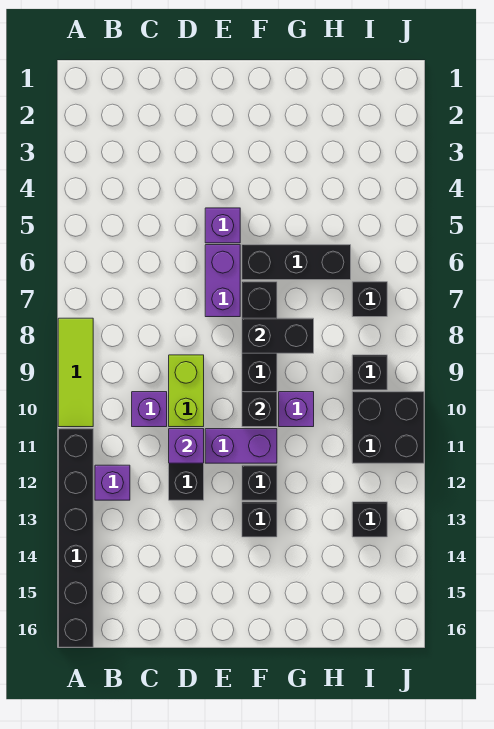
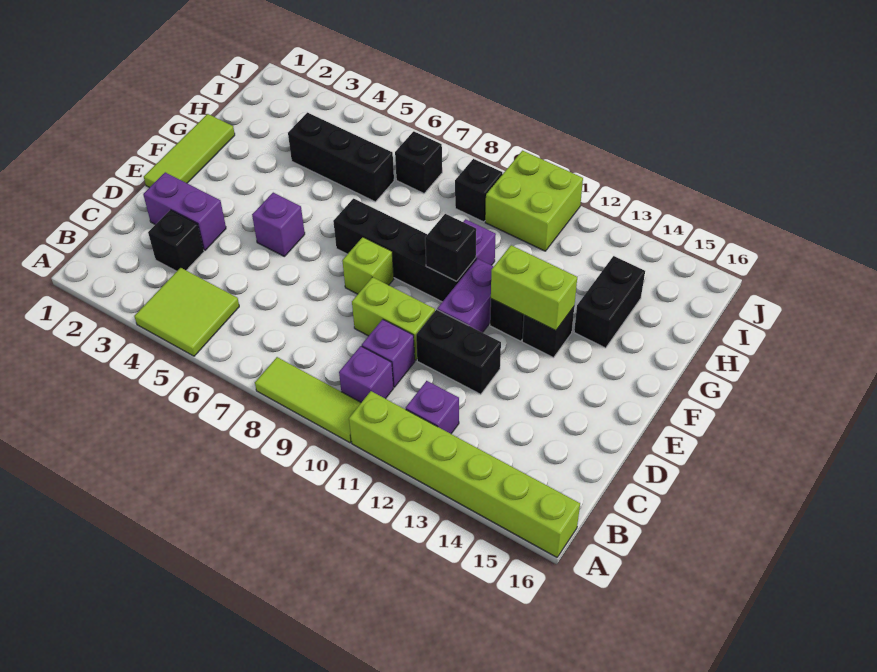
none -> lime tile A4:B5 level 1
black brick A11:A16 level 1 -> lime brick A11:A16 level 1
purple brick D11 level 2 -> purple brick B10 level 1
none -> lime tile E1:G1 level 1
purple brick E6:E7 level 1 -> purple brick D2:D3 level 1
none -> lime brick E8 level 1
black brick F6:H6 level 1 -> black brick H4:H6 level 1
black brick F8:G8 level 2 -> black brick G14:H14 level 1
none -> lime brick F12:F13 level 2
black brick I10:J11 level 1 -> lime brick I10:J11 level 1
black brick I13 level 1 -> black brick C3 level 1

